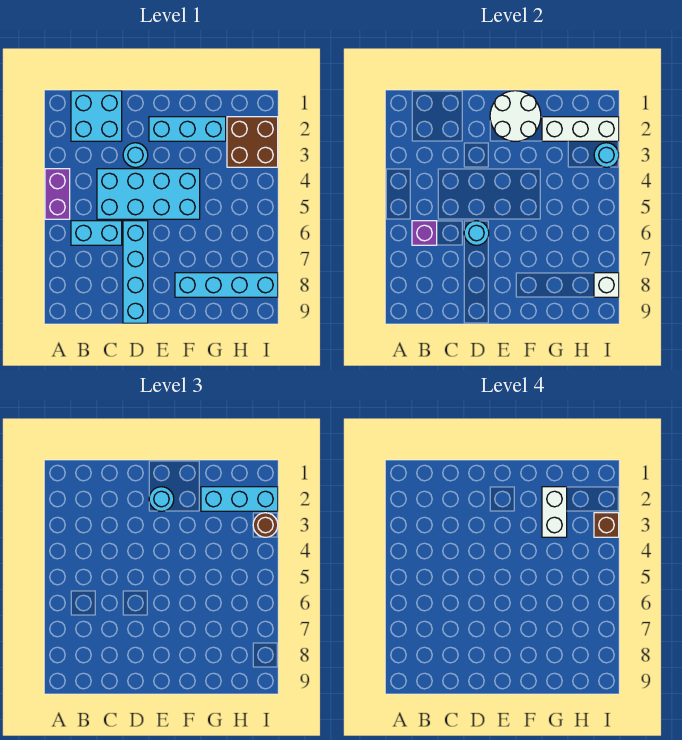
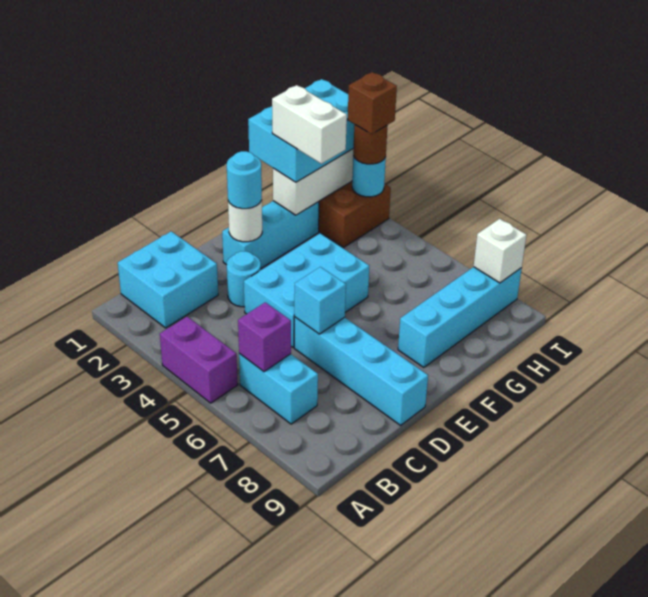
cyan brick B6:C6 level 1 -> cyan brick B6:B7 level 1
cyan brick C4:F5 level 1 -> cyan brick D4:F5 level 1
cyan round brick D6 level 2 -> cyan brick D6 level 2
white round brick E1:F2 level 2 -> white round brick E2 level 2
cyan brick G2:I2 level 3 -> cyan brick G1:I2 level 3

